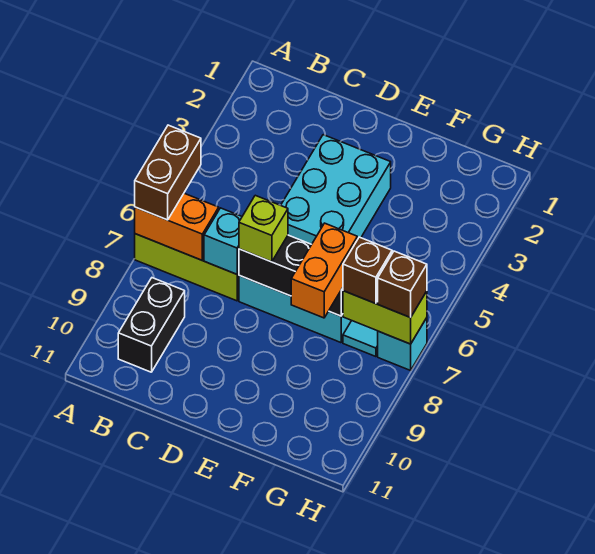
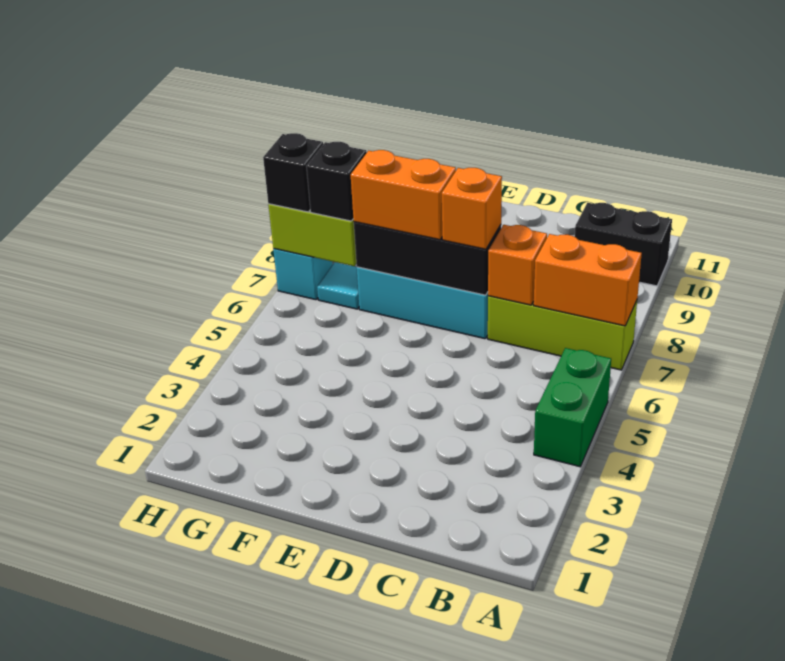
none -> green brick A4:A5 level 1
brown brick A6:A7 level 3 -> none
black brick B9:B10 level 1 -> black brick A10:B10 level 1
cyan brick C7 level 2 -> orange brick C7 level 2
cyan brick D3:E5 level 1 -> none
lime brick D7 level 3 -> orange brick D7 level 3
orange brick F7:F8 level 3 -> orange brick E7:F7 level 3
brown brick G7 level 3 -> black brick G7 level 3
brown brick H7 level 3 -> black brick H7 level 3

